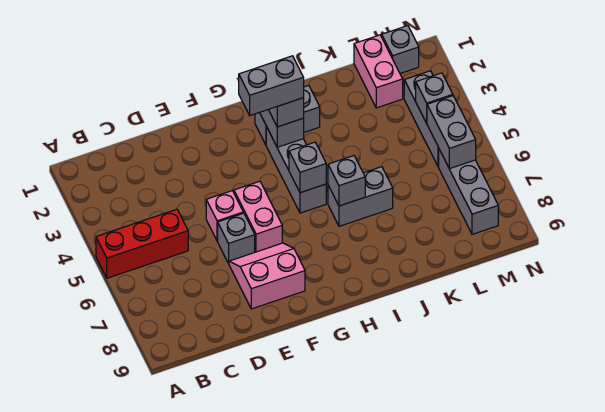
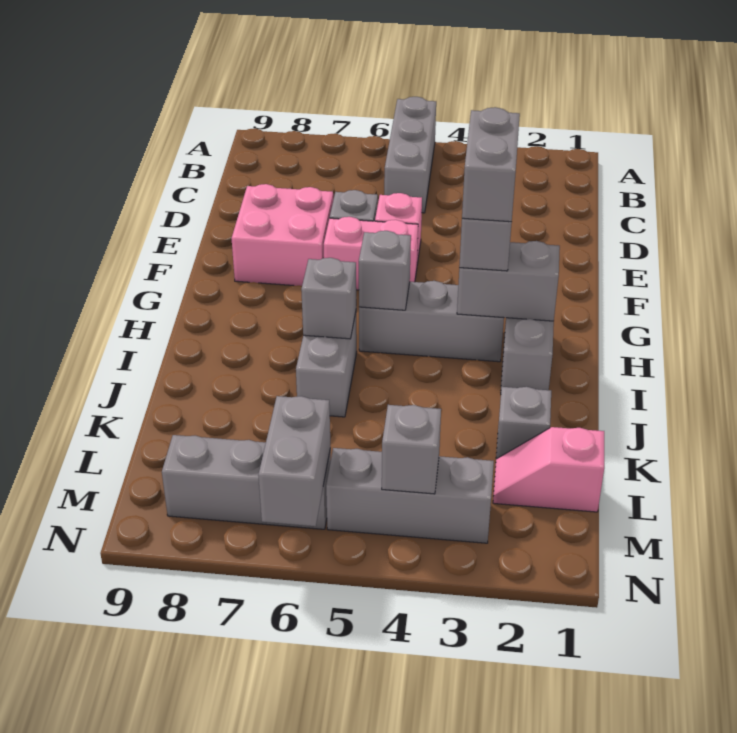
red brick A5:C5 level 1 -> grey brick A5:C5 level 1
pink slope E7:F8 level 1 top 8 -> pink brick E7:F8 level 1
pink brick L1:L2 level 1 -> pink slope L1:L2 level 1 top 1
grey brick M1 level 1 -> grey brick K2 level 1
grey brick M5:M6 level 2 -> grey brick M6:N6 level 2

